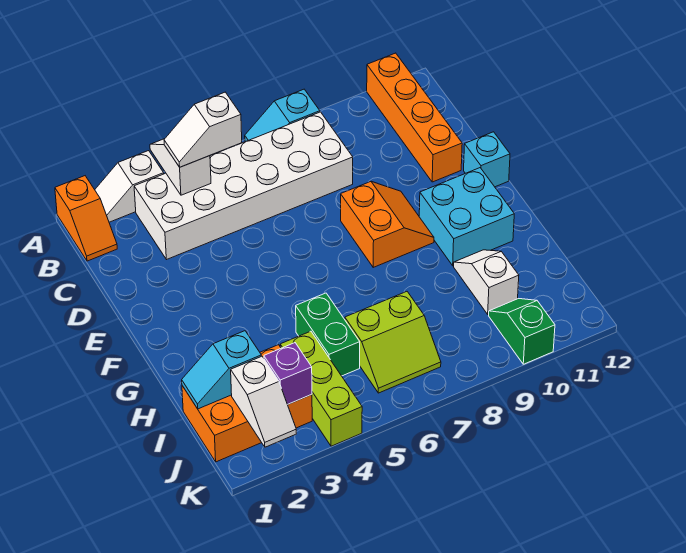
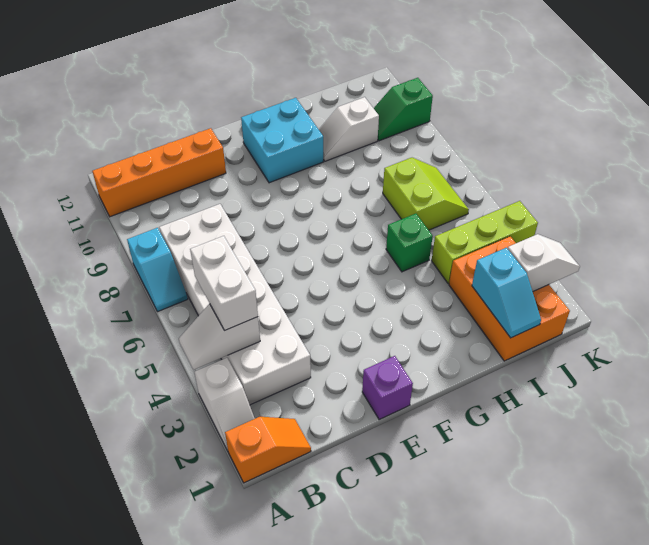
white slope B4:B5 level 3 top 5 -> white brick B4:B5 level 3
orange slope E8:F9 level 1 top 8 -> none
cyan brick E12 level 1 -> none
green brick H5:I5 level 1 -> green brick H5 level 1
purple brick J3 level 2 -> purple brick E1 level 1

